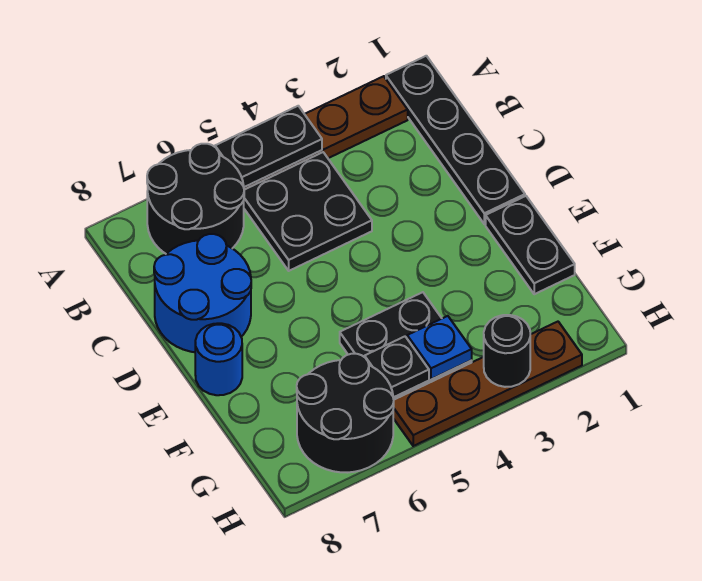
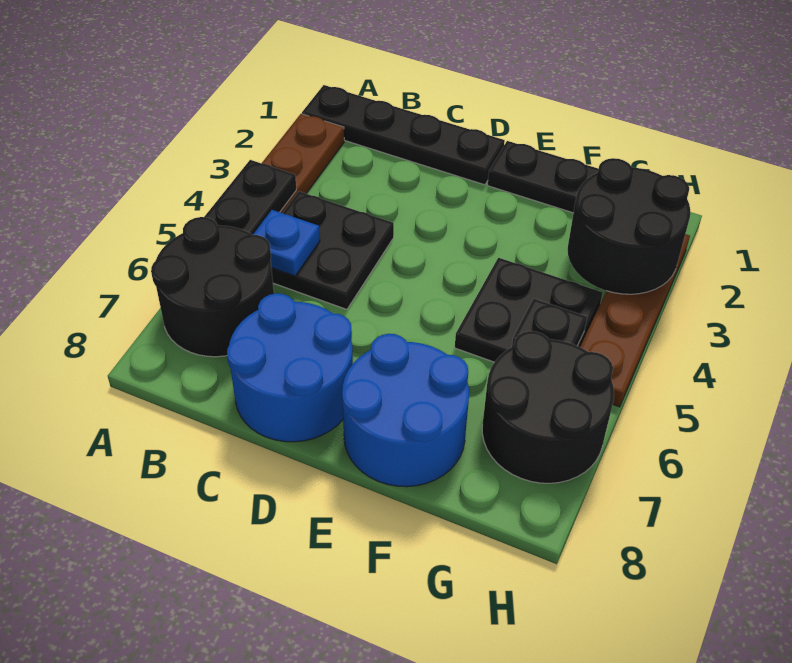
blue round brick E8 level 1 -> blue round brick E7:F8 level 1
blue plate G4 level 2 -> blue plate B5 level 2
black round brick H3 level 2 -> black round brick G2:H3 level 2

